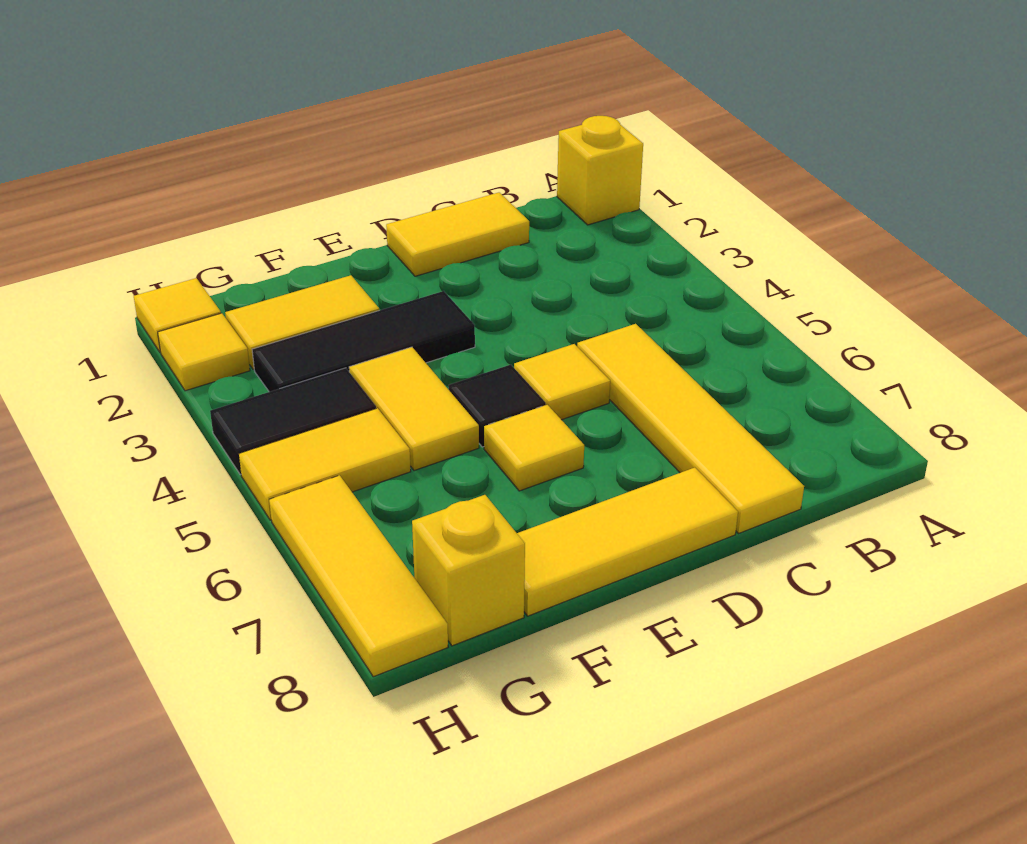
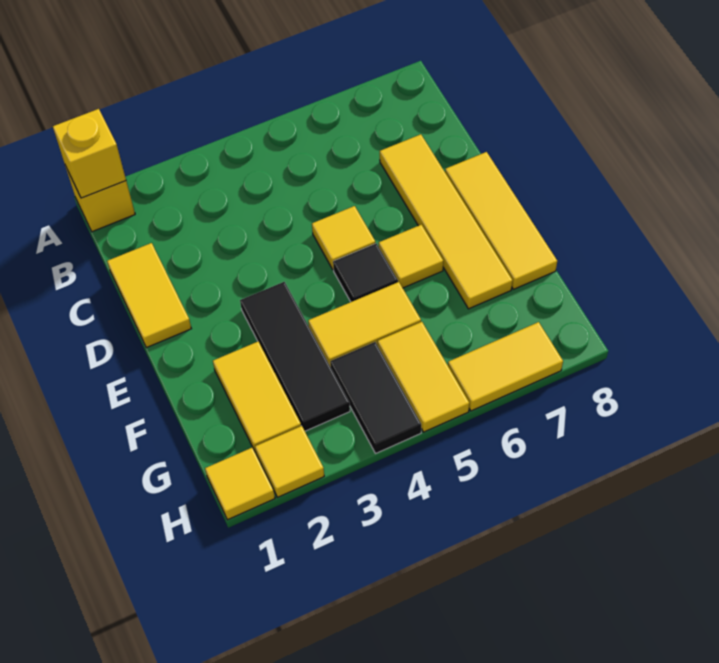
yellow tile C5:C8 level 1 -> yellow tile C7:F7 level 1
yellow brick G8 level 1 -> yellow brick A1 level 2
yellow tile H6:H8 level 1 -> yellow tile H6:H7 level 1

